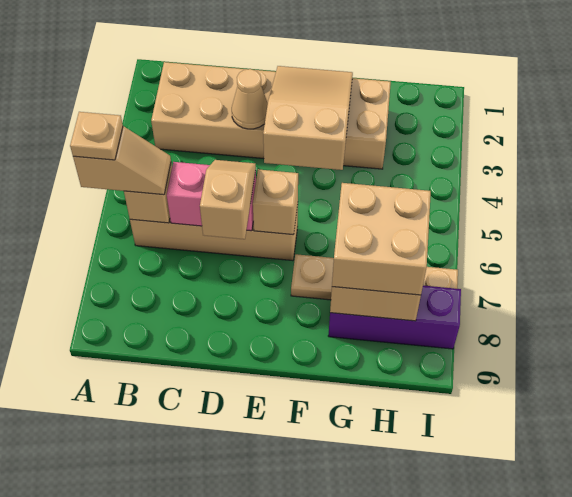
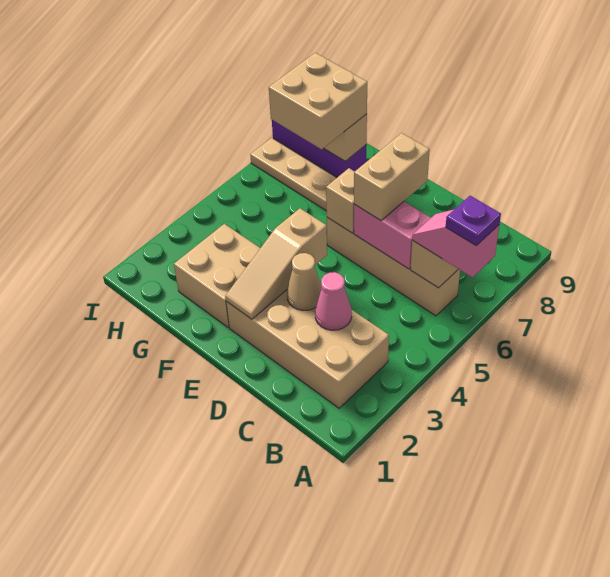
tan slope A6:B6 level 3 top A -> pink slope A6:B6 level 3 top A
tan plate A6 level 4 -> purple plate A6 level 4
none -> pink cone C3 level 2
tan slope D6:D7 level 3 top 7 -> tan brick D6:D7 level 3
tan slope E2:F4 level 2 top 4 -> tan slope E2:E4 level 2 top 4

